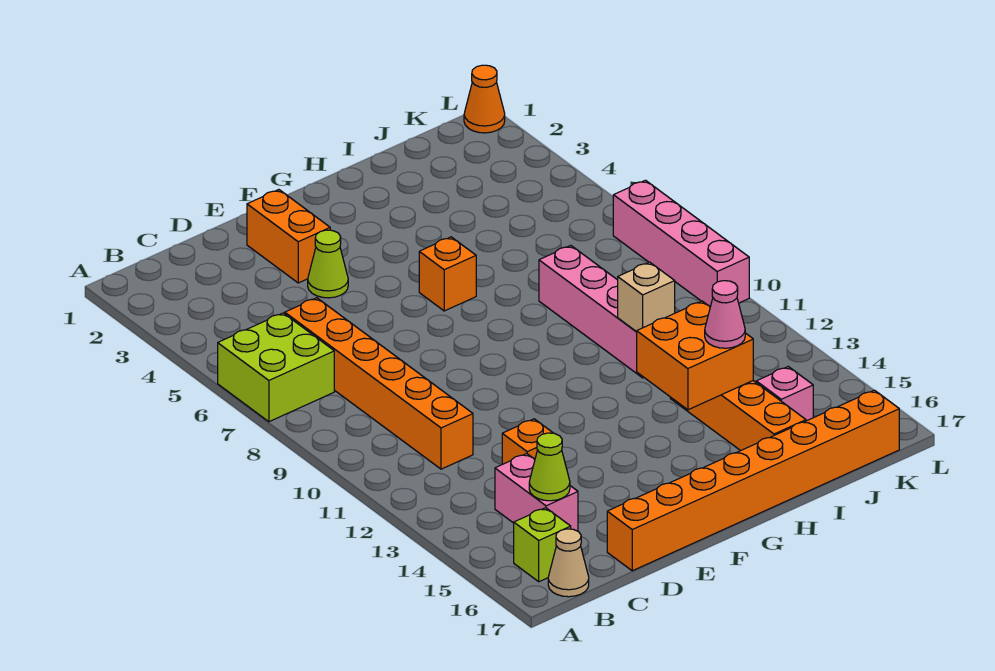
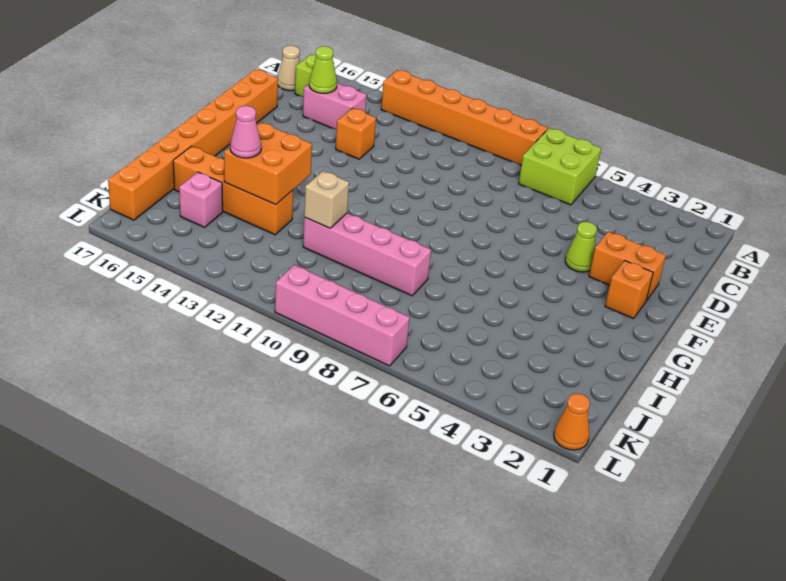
orange brick C6:C11 level 1 -> orange brick A8:A13 level 1
orange brick G6 level 1 -> orange brick F2 level 1

